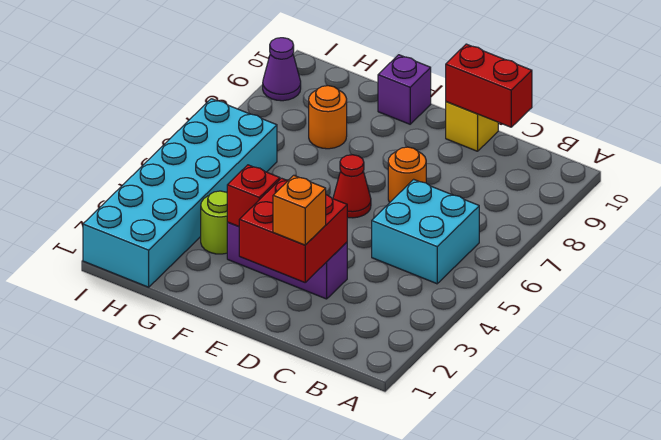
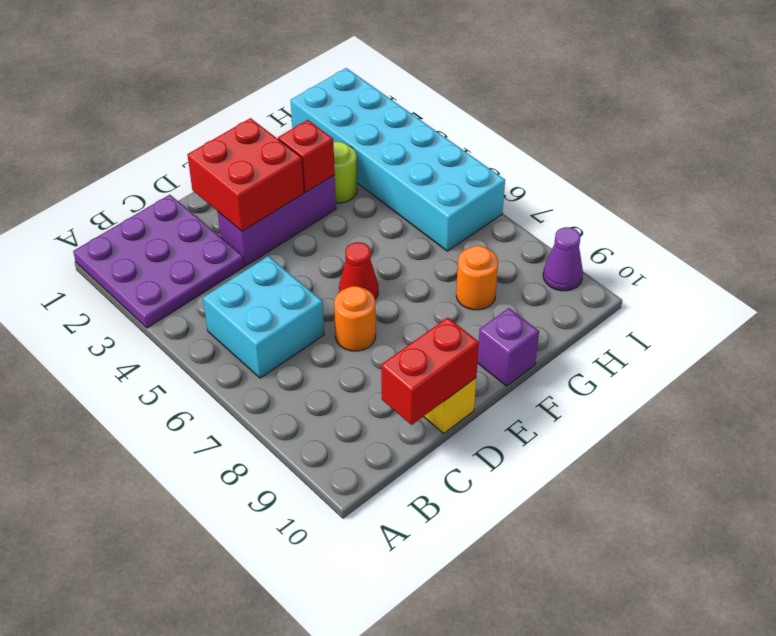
none -> purple plate A1:C3 level 1
orange brick D2 level 3 -> none

